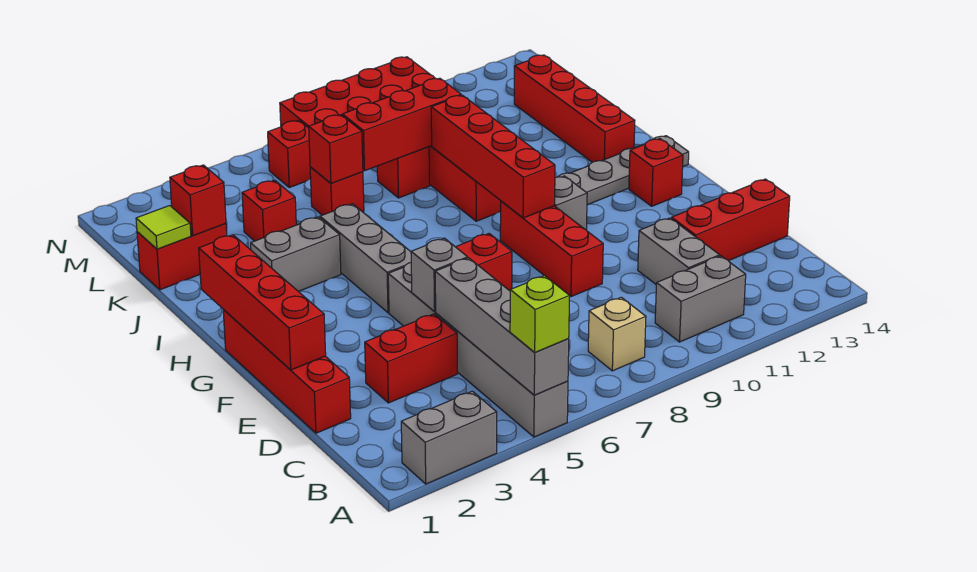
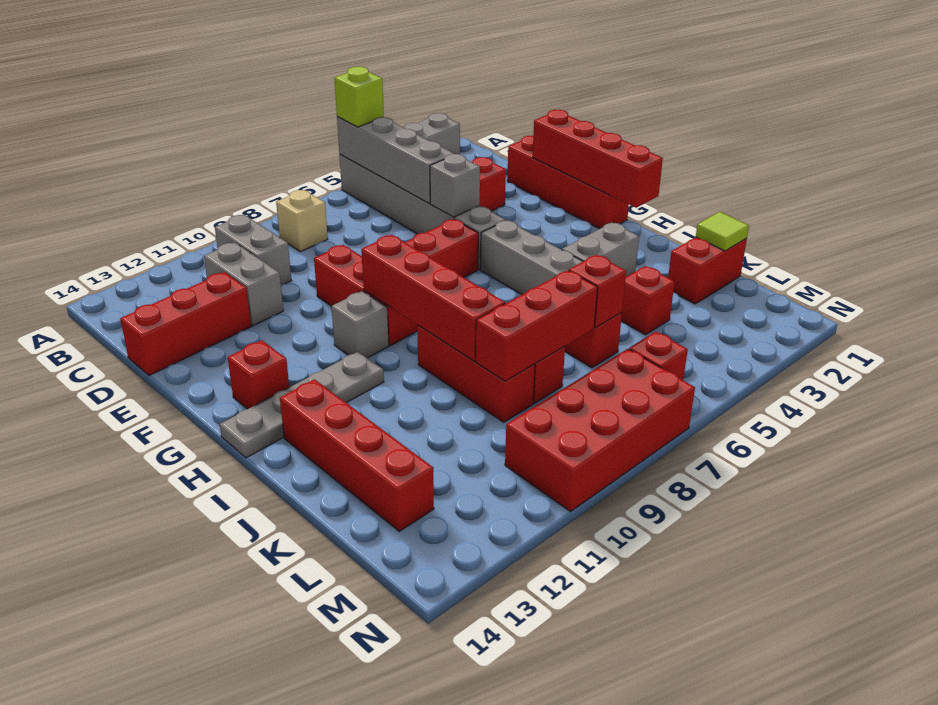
grey brick B10:B11 level 1 -> grey brick B10:C10 level 1
red brick K2 level 2 -> none

